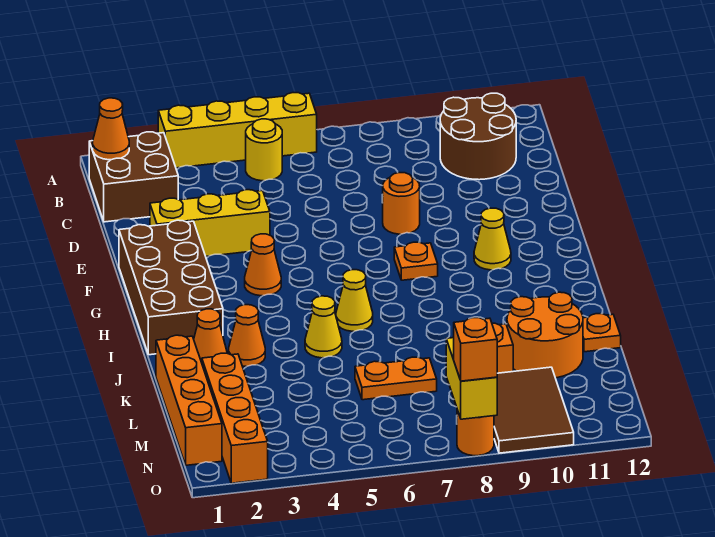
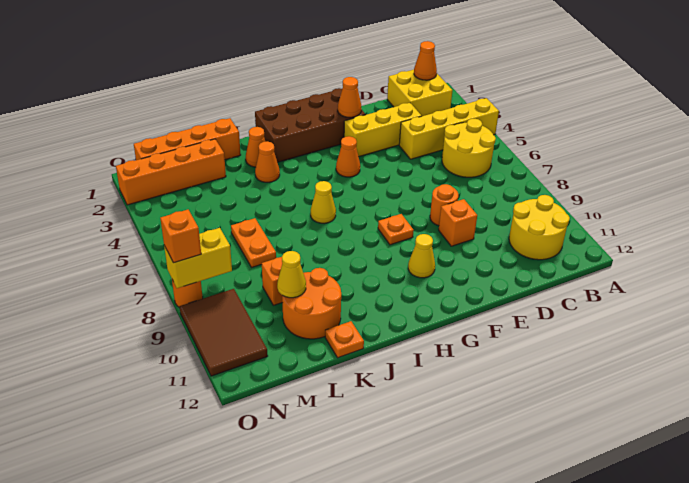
yellow brick A3:A6 level 1 -> yellow brick A4:D4 level 1
brown brick B1:C2 level 1 -> yellow brick B1:C2 level 1
yellow round brick B5 level 1 -> yellow round brick B5:C6 level 1
brown round brick B10:C11 level 1 -> yellow round brick B10:C11 level 1
yellow brick E2:E4 level 1 -> yellow brick D3:F3 level 1
none -> orange brick E9 level 1
none -> orange cone F2 level 2
yellow cone J5 level 1 -> yellow cone L10 level 2
brown tile M9:O10 level 1 -> brown tile N9:O11 level 1

